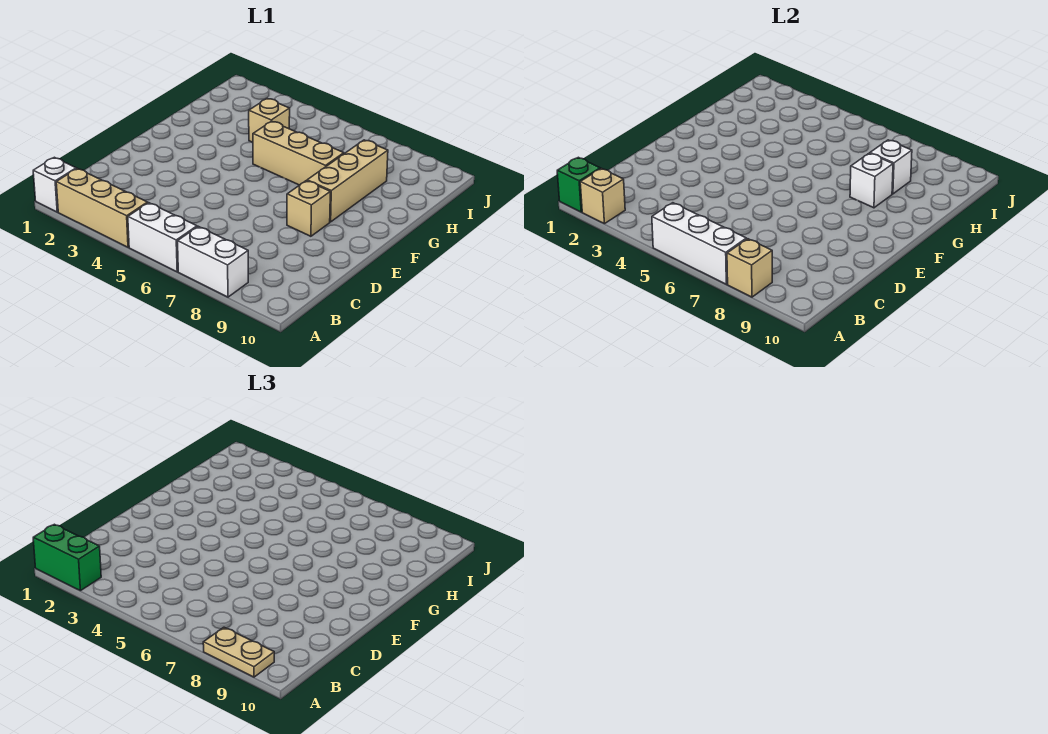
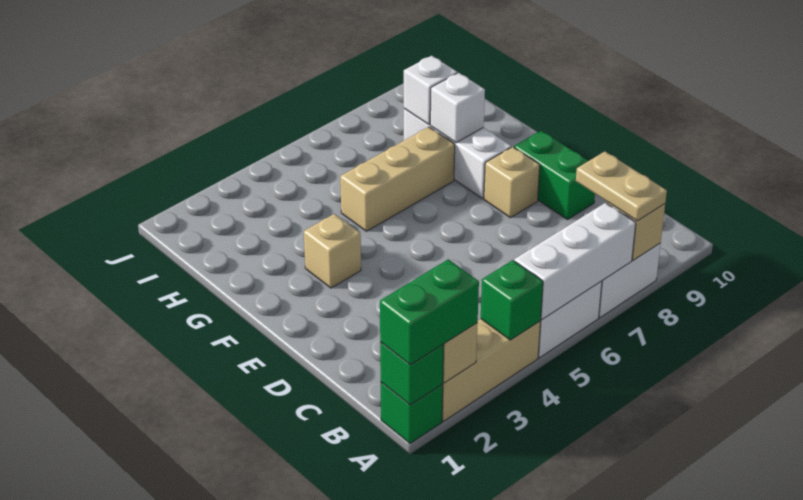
white brick A1 level 1 -> green brick A1 level 1
none -> green brick A4 level 2
tan plate A8:A9 level 3 -> tan plate A8:B8 level 3
none -> green brick D9:E9 level 1
tan brick F8:H8 level 1 -> white brick F8:H8 level 1
tan brick H4 level 1 -> tan brick F3 level 1

